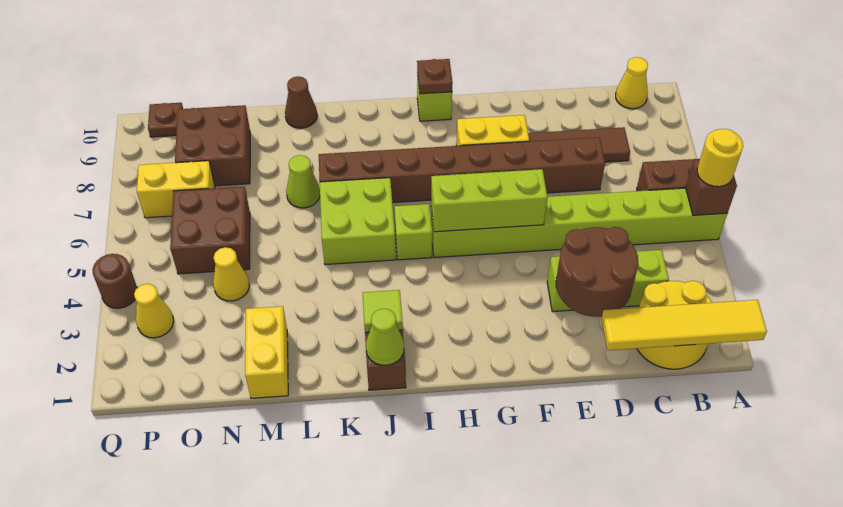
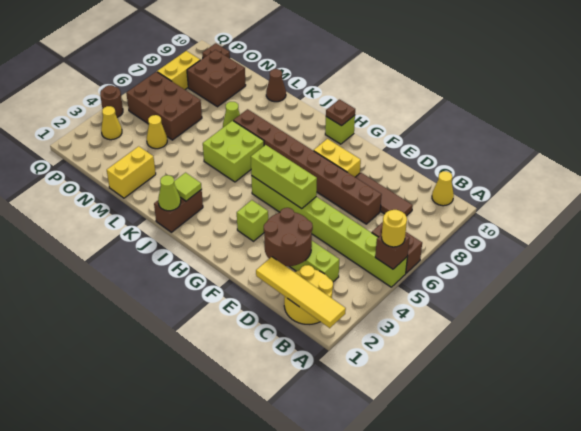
lime brick I5 level 1 -> lime brick G3 level 1
brown brick N5:O6 level 1 -> brown brick N5:P6 level 1
yellow brick O7:P7 level 1 -> yellow brick P7:P8 level 1

